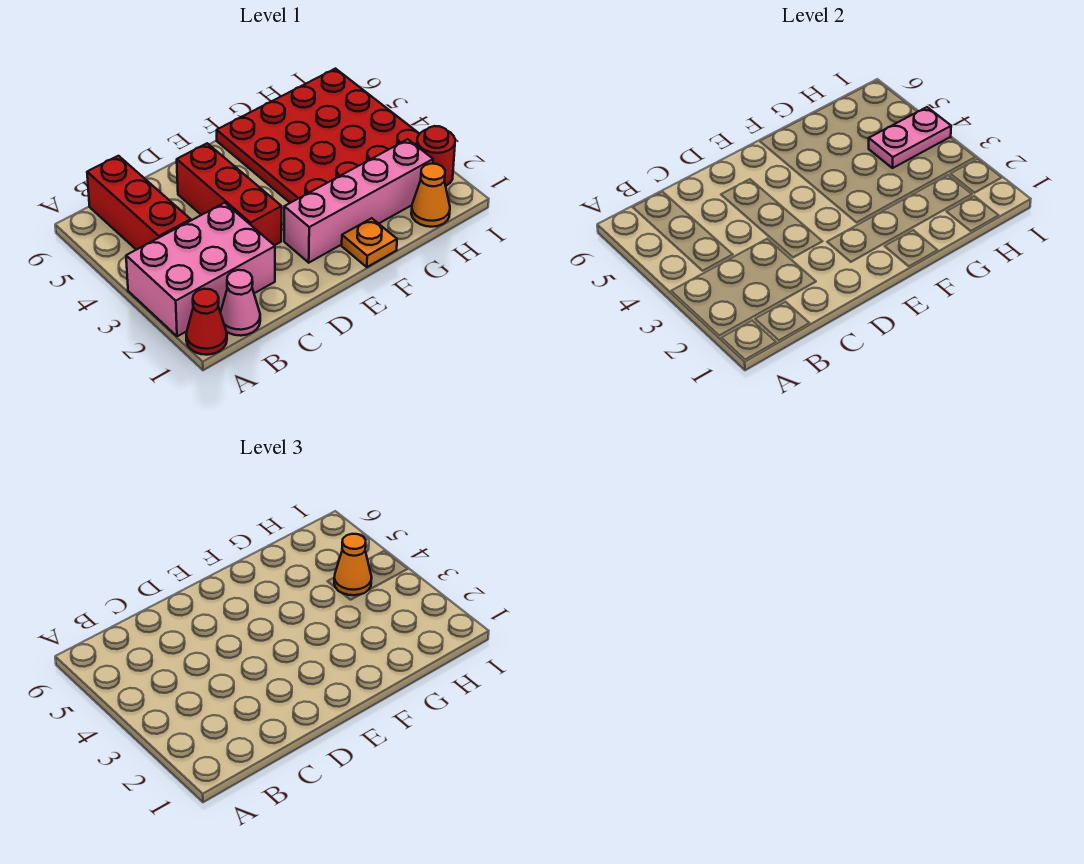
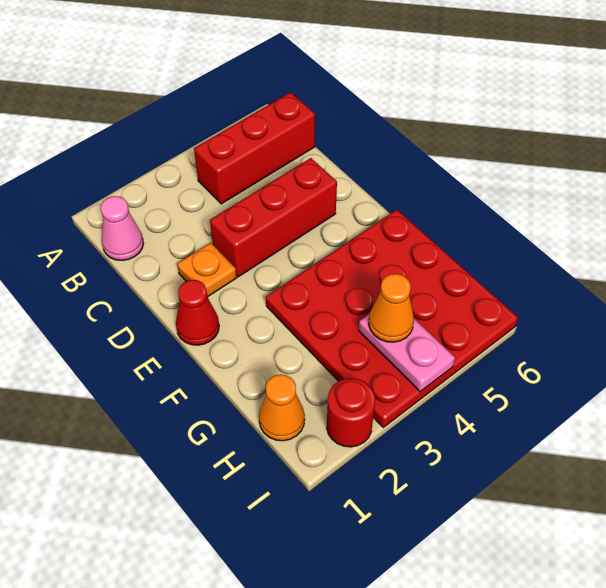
red cone A1 level 1 -> red cone E1 level 1
pink brick A2:C3 level 1 -> none
pink brick E2:H2 level 1 -> none
orange plate F1 level 1 -> orange plate D2 level 1

